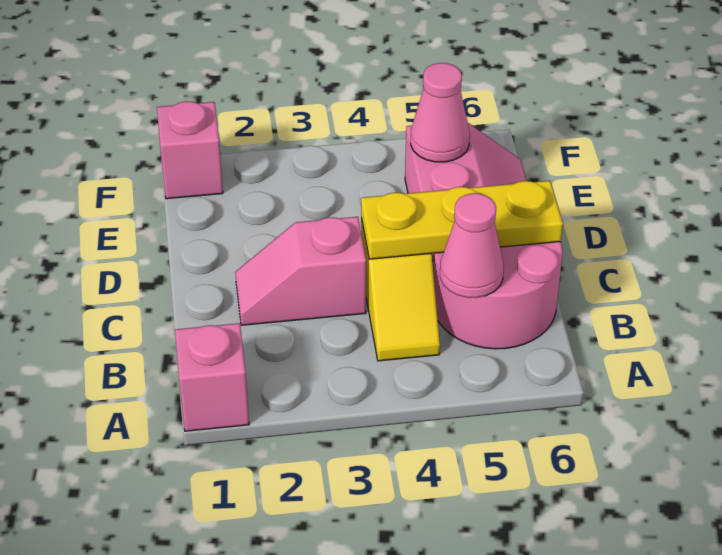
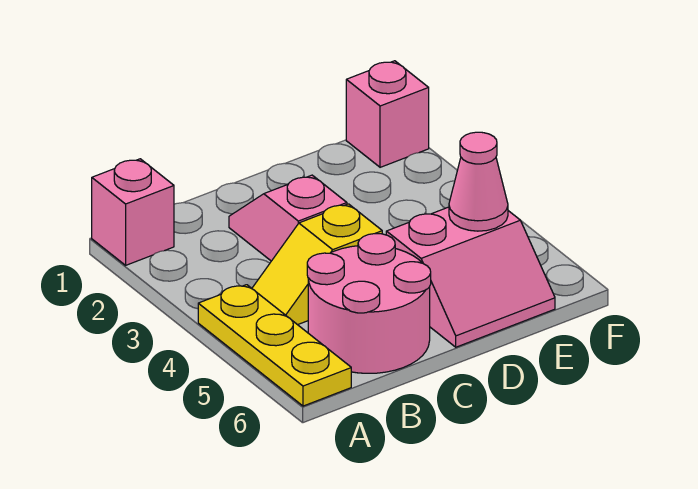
pink cone B5 level 2 -> none
yellow plate C4:C6 level 2 -> yellow plate A4:A6 level 1

